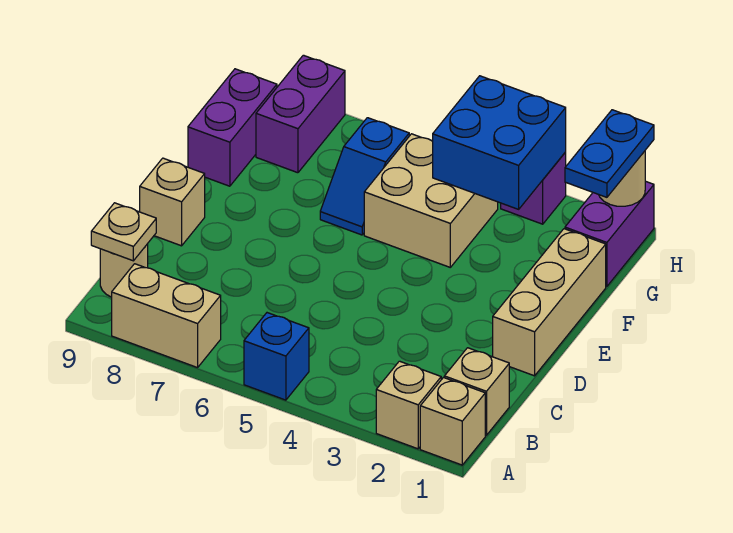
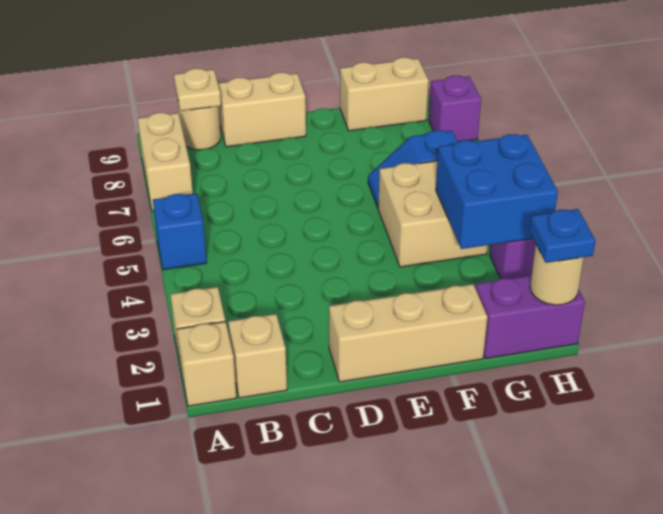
tan brick D9 level 1 -> tan brick C9:D9 level 1
purple brick F9:G9 level 1 -> tan brick F9:G9 level 1
blue plate G1:H1 level 3 -> blue plate H1 level 3
purple brick G8:H8 level 1 -> purple brick H8 level 1

